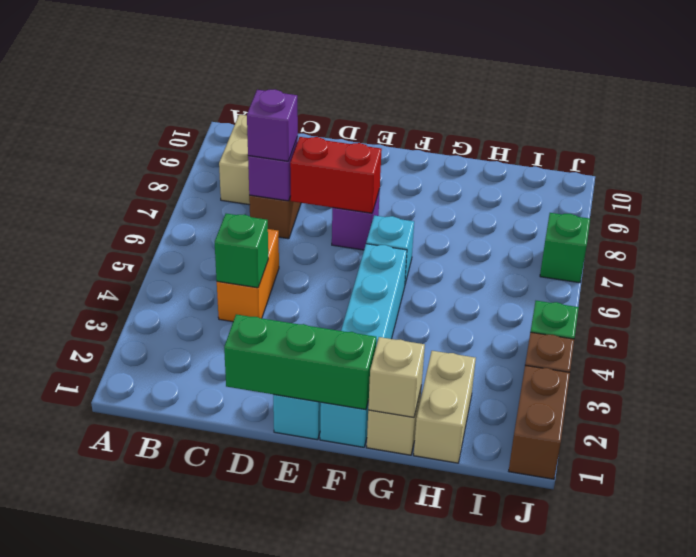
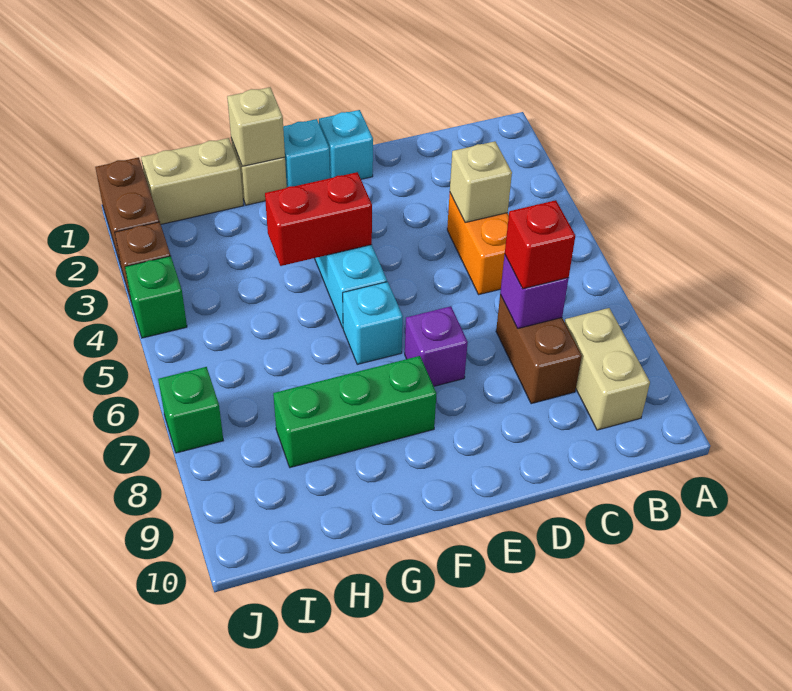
green brick C4 level 2 -> tan brick C4 level 2
purple brick C7 level 3 -> red brick C7 level 3
green brick D1:F1 level 2 -> green brick F8:H8 level 1
red brick D7:E7 level 2 -> red brick F4:G4 level 2
tan brick H1:H2 level 1 -> tan brick H1:I1 level 1

